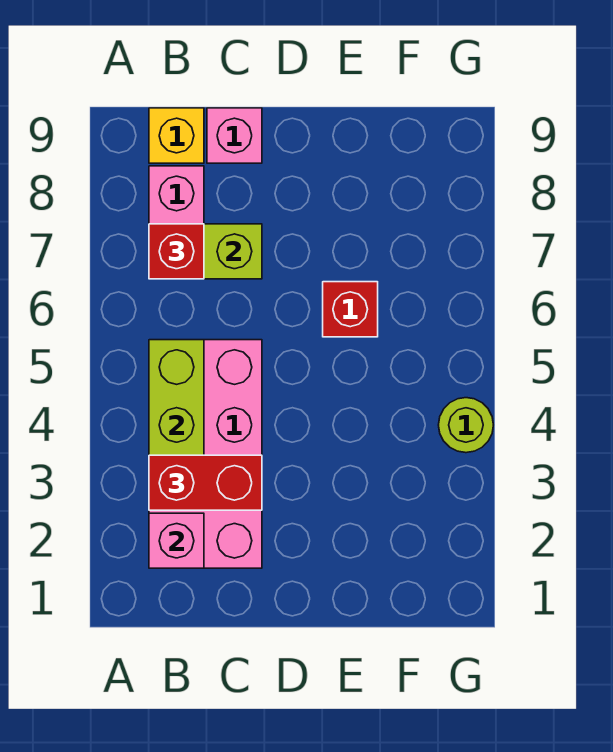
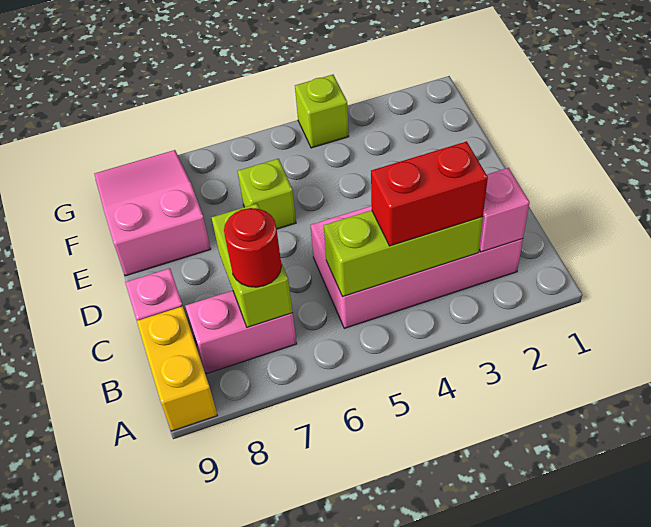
red brick B3:C3 level 3 -> red brick B3:B4 level 3
red brick B7 level 3 -> red round brick B7 level 3
yellow brick B9 level 1 -> yellow brick A9:B9 level 1
red brick E6 level 1 -> lime brick E6 level 1
none -> pink slope E8:G9 level 1 top E
lime round brick G4 level 1 -> lime brick G4 level 1

